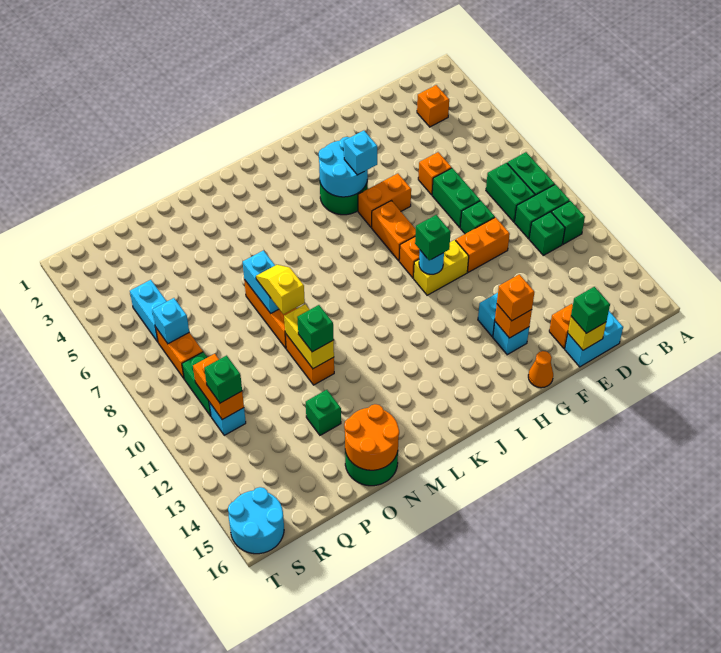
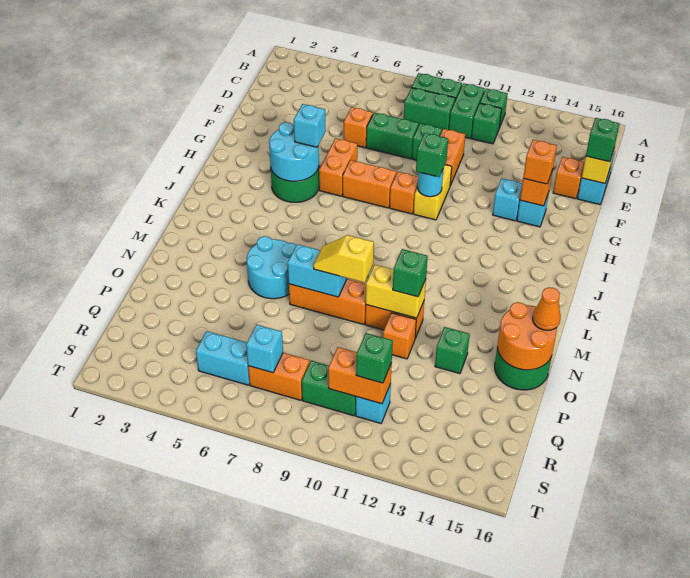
orange brick C3 level 1 -> orange brick O11 level 1
orange cone G16 level 1 -> orange cone N16 level 3
cyan round brick S15:T16 level 1 -> cyan round brick M5:N6 level 1

